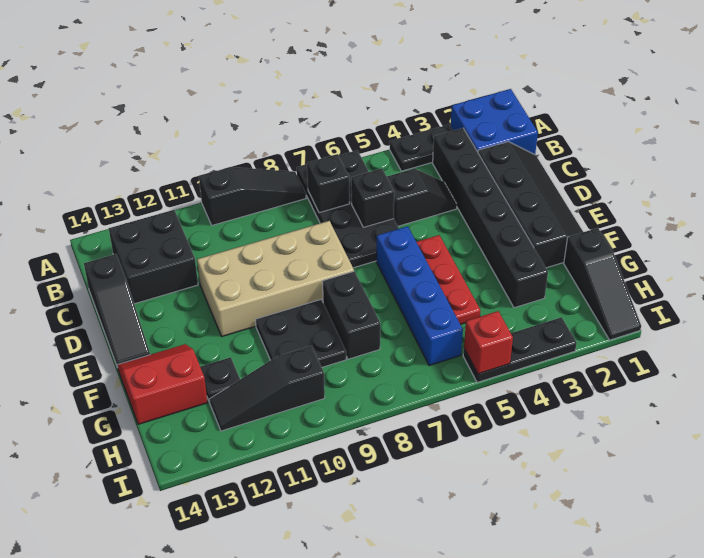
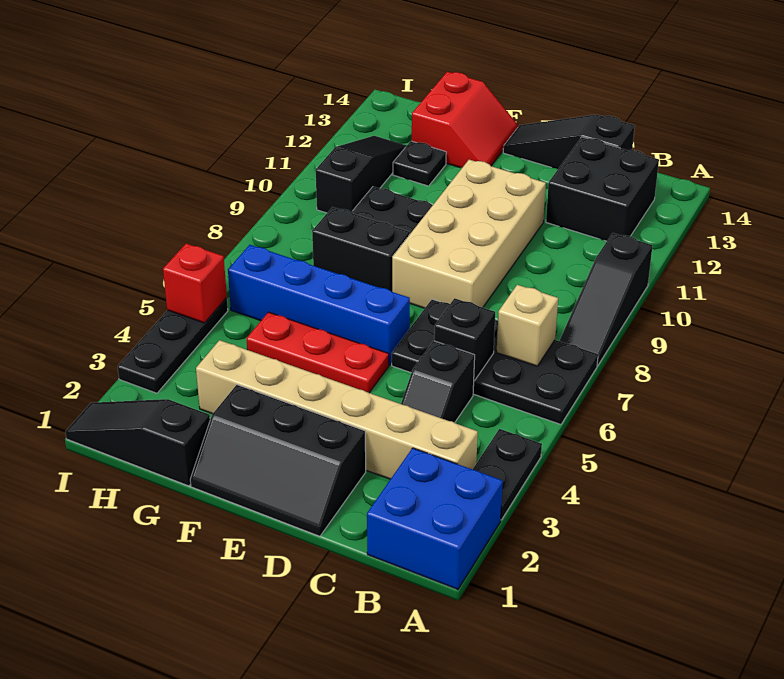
black brick B3:G3 level 1 -> tan brick B3:G3 level 1
black brick B7 level 2 -> tan brick B7 level 2
black slope C1:F2 level 1 top 2 -> black slope D1:F2 level 1 top 2

